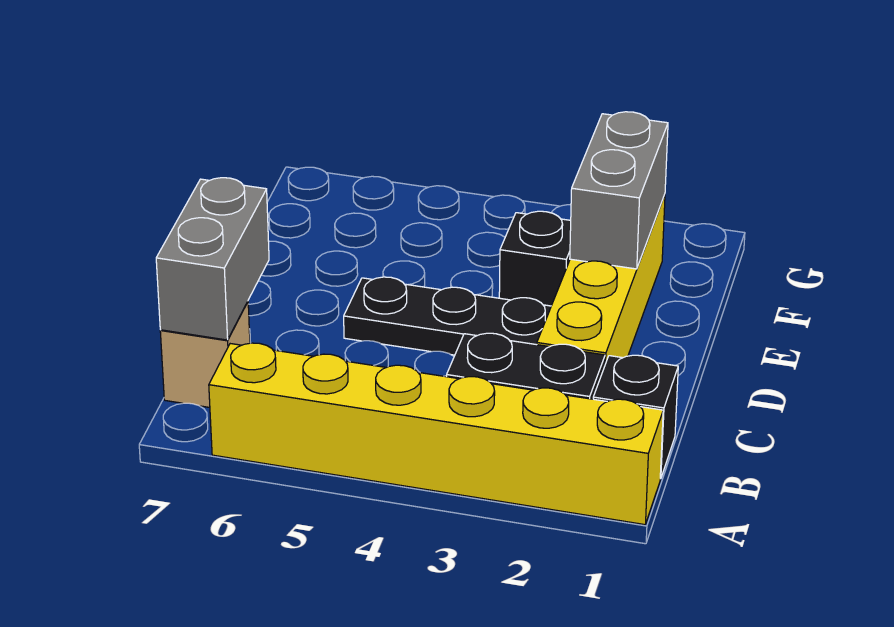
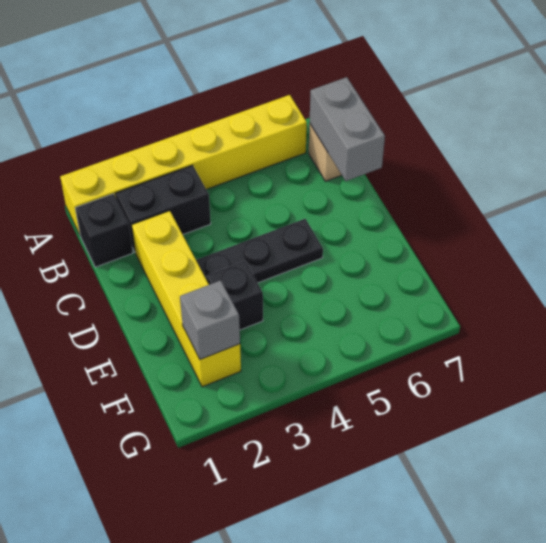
grey brick E2:F2 level 2 -> grey brick F2 level 2

